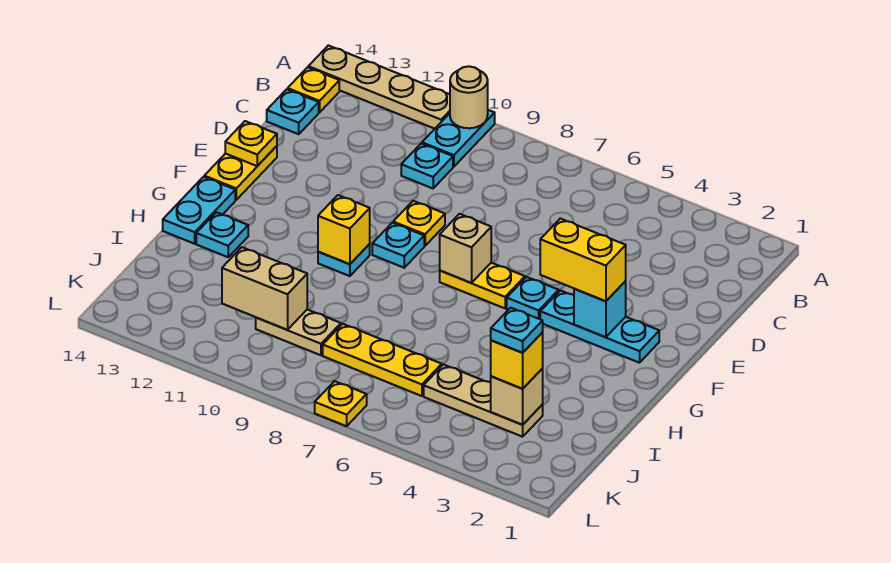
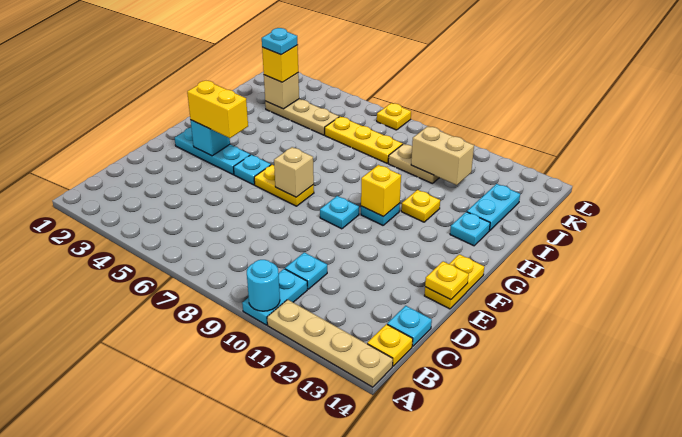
tan round brick A10 level 2 -> cyan round brick A10 level 2
yellow plate E9 level 1 -> yellow plate H11 level 1
cyan plate G14:H14 level 1 -> cyan plate I13:J13 level 1

